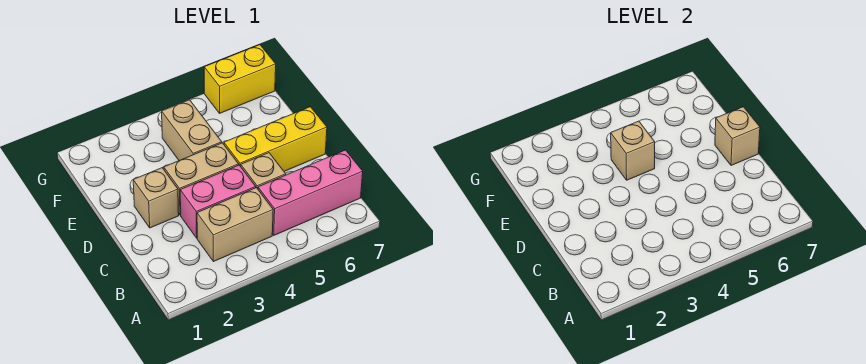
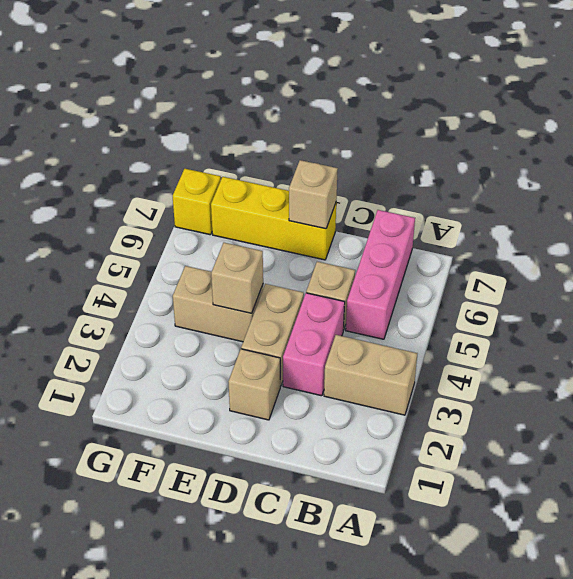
tan brick B3:B4 level 1 -> tan brick A3:B3 level 1
yellow brick D5:D7 level 1 -> yellow brick D7:F7 level 1
yellow brick G6:G7 level 1 -> yellow brick G7 level 1

